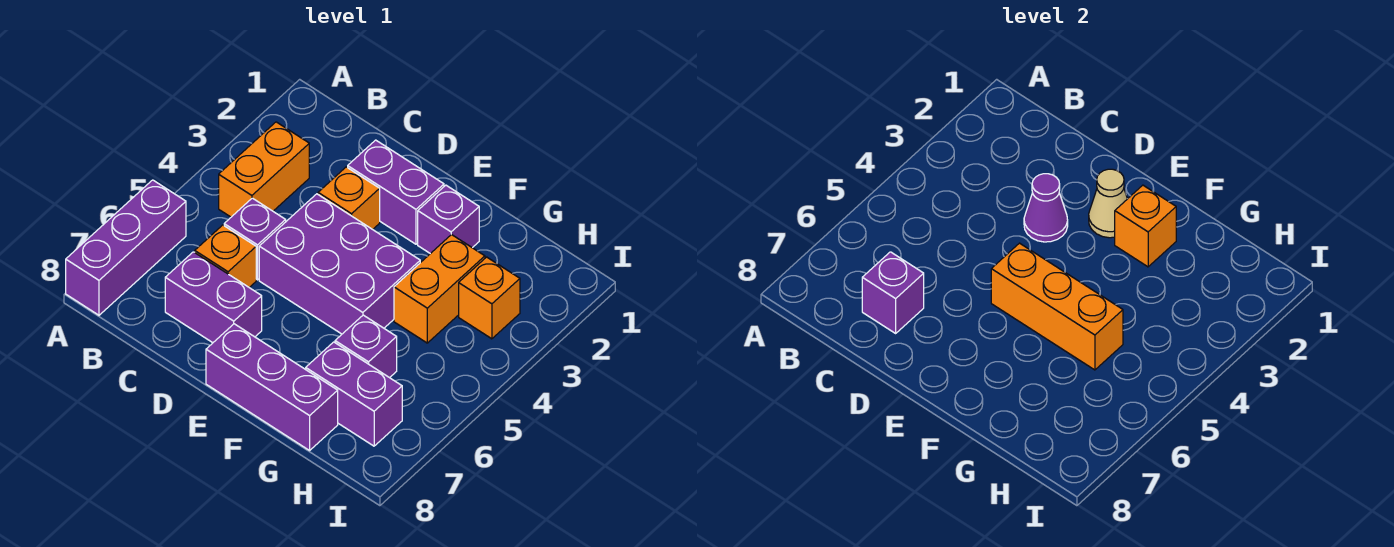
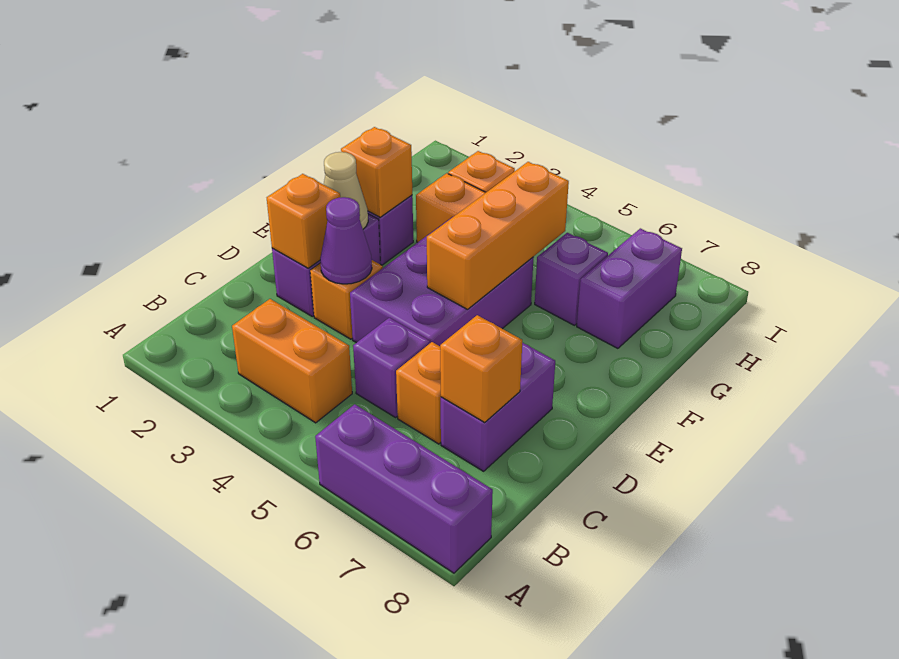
purple brick C7 level 2 -> orange brick C7 level 2
none -> orange brick D2 level 2
purple brick E8:G8 level 1 -> none

